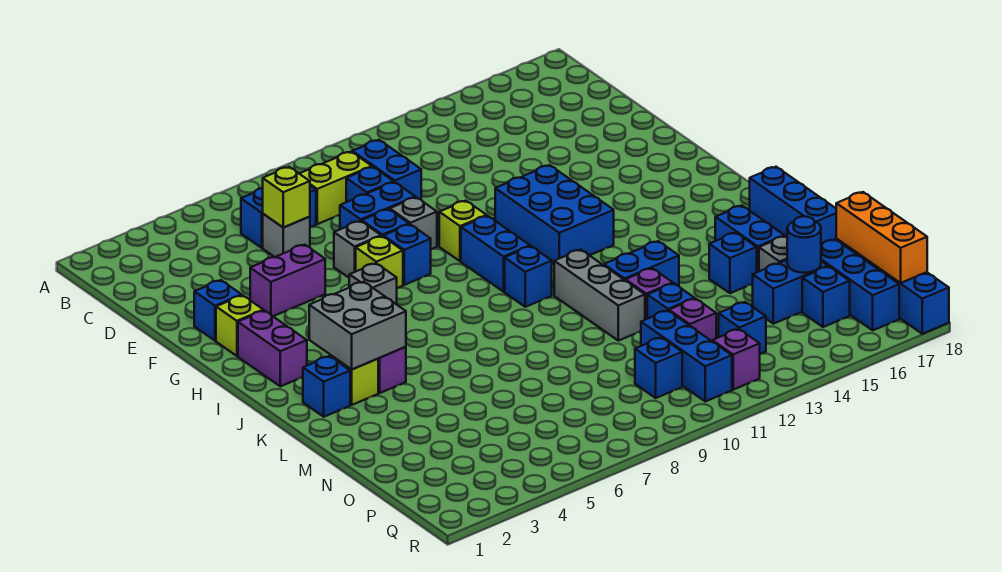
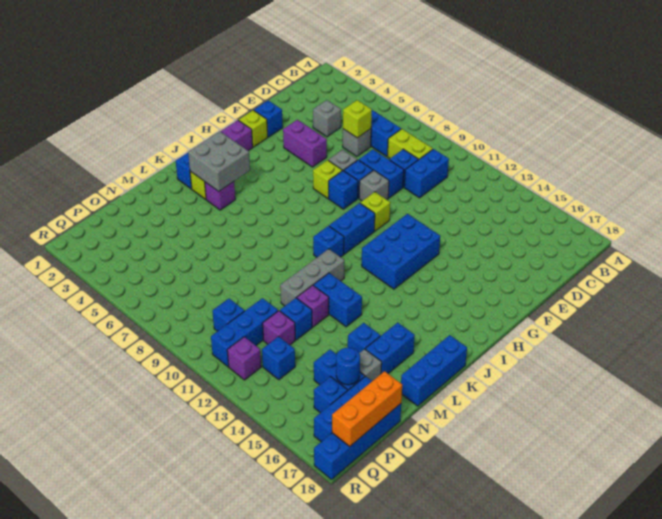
grey brick H6 level 1 -> grey brick D4 level 1

